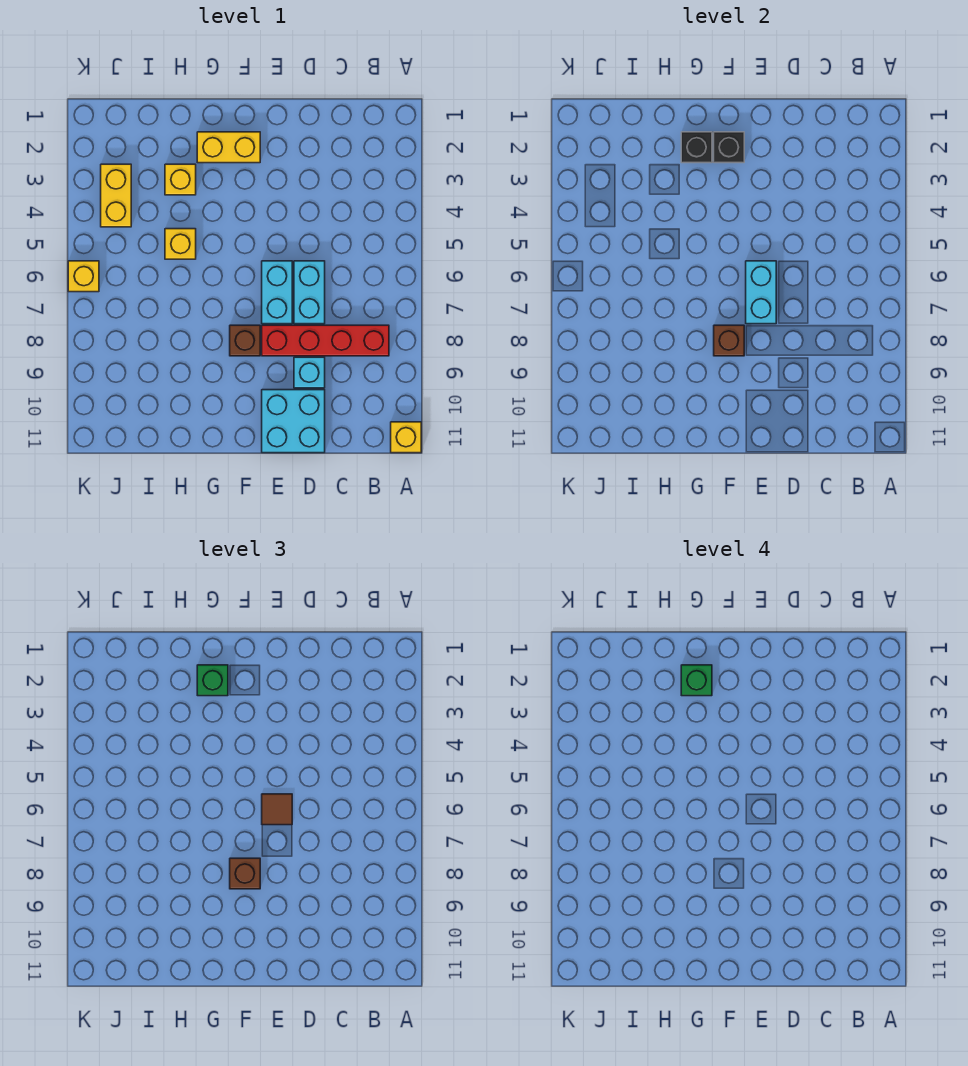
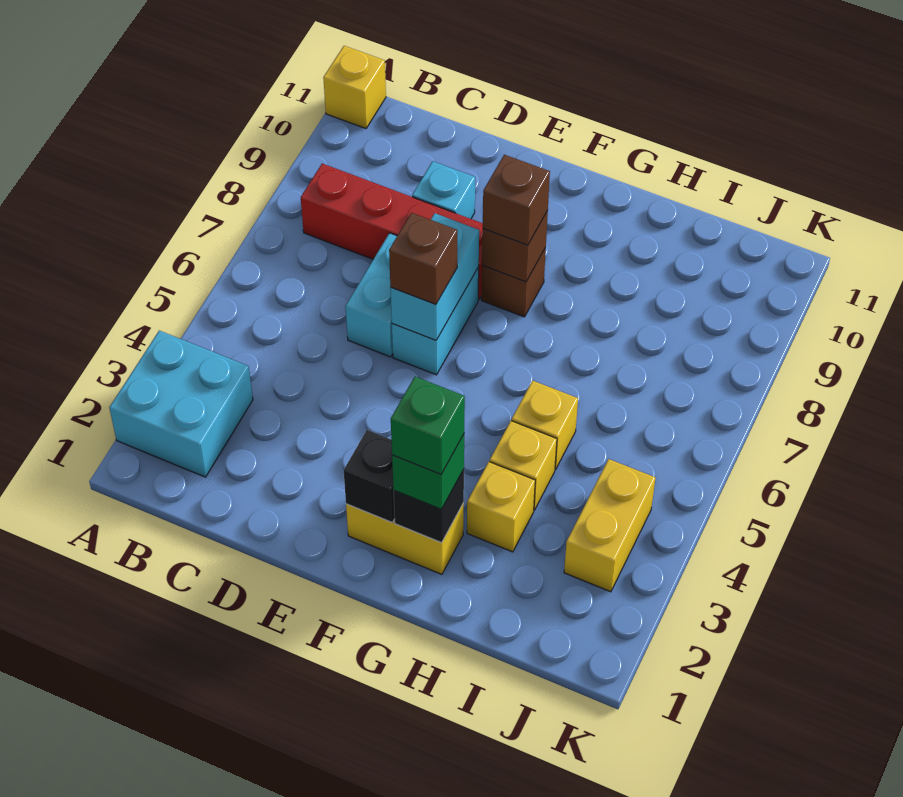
cyan brick D10:E11 level 1 -> cyan brick A2:B3 level 1
brown tile E6 level 3 -> brown brick E6 level 3
yellow brick K6 level 1 -> yellow brick H4 level 1

